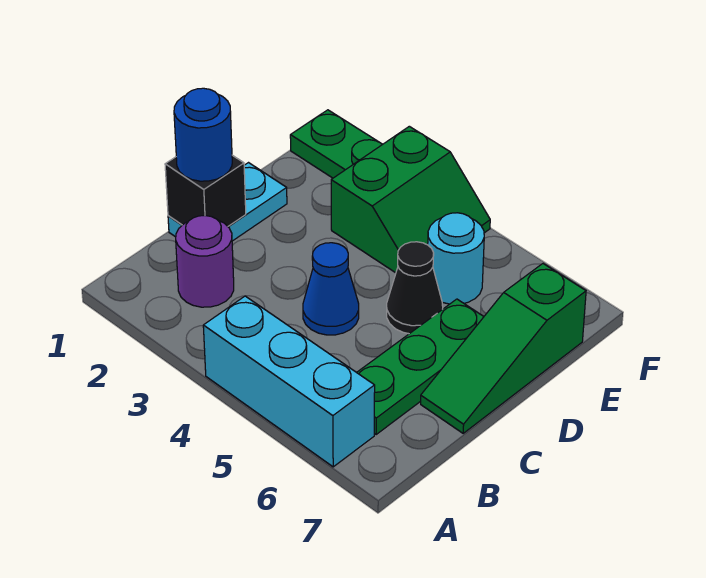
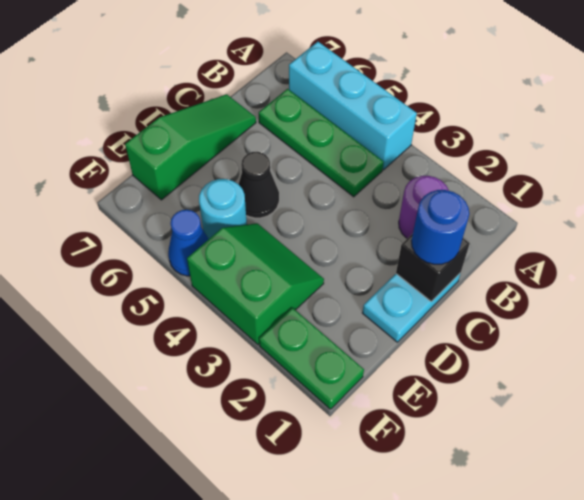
green plate B6:D6 level 1 -> green plate B4:B6 level 1
blue cone C4 level 1 -> blue cone F5 level 1
green slope E3:F4 level 1 top 3 -> green slope E3:F4 level 1 top F

